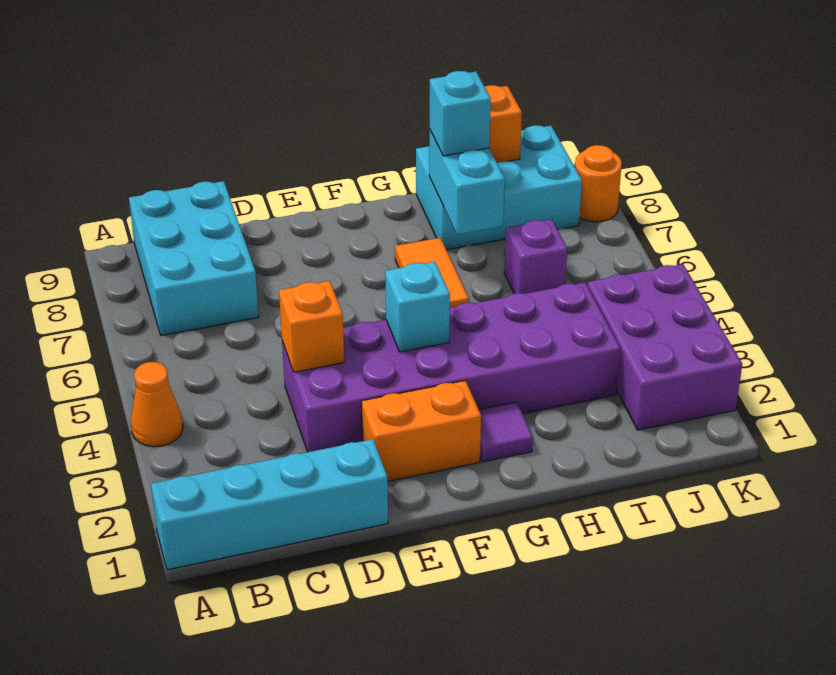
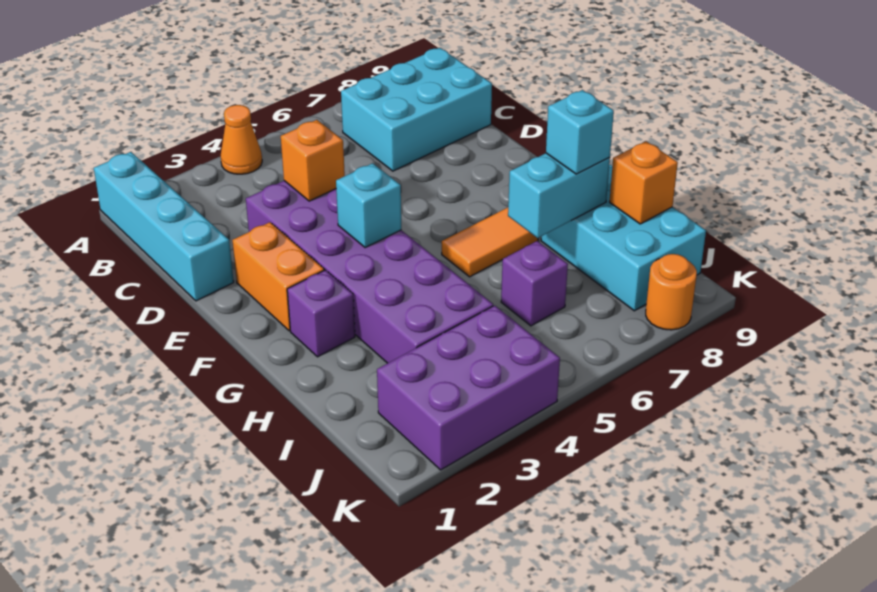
purple tile G2 level 1 -> purple brick G2 level 1

